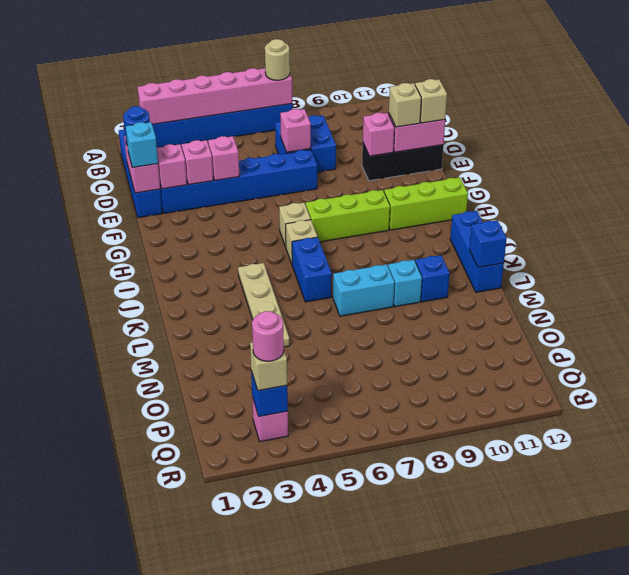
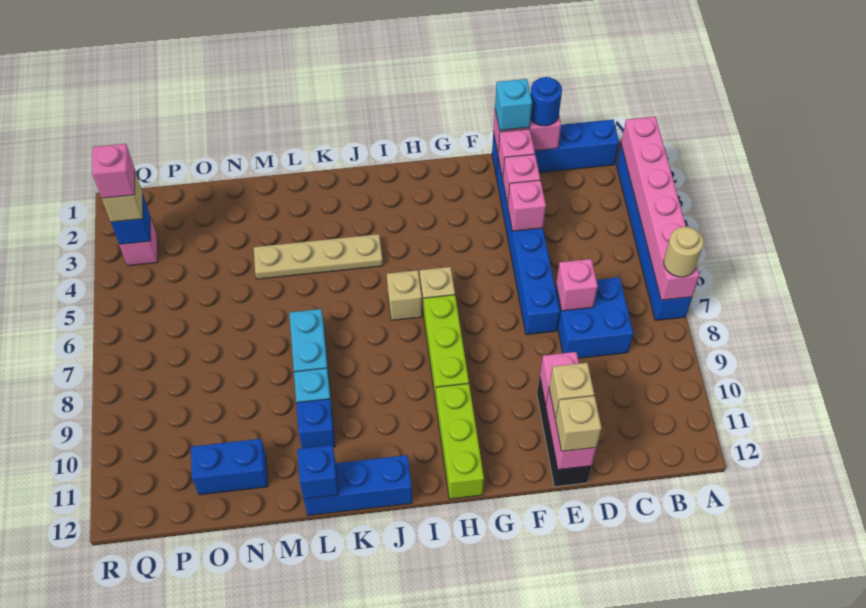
blue brick J6:K6 level 1 -> blue brick N11:O11 level 1
pink round brick Q3 level 4 -> pink brick Q3 level 4

